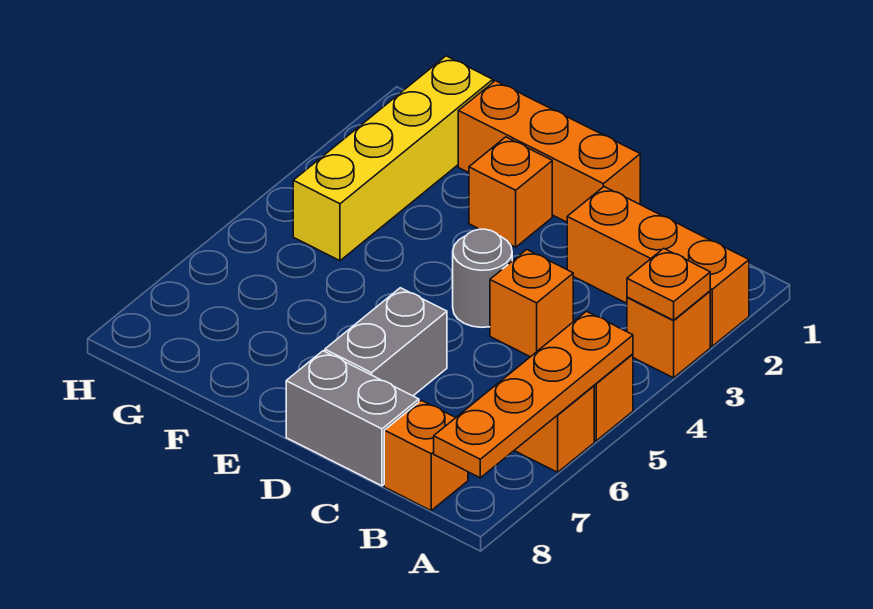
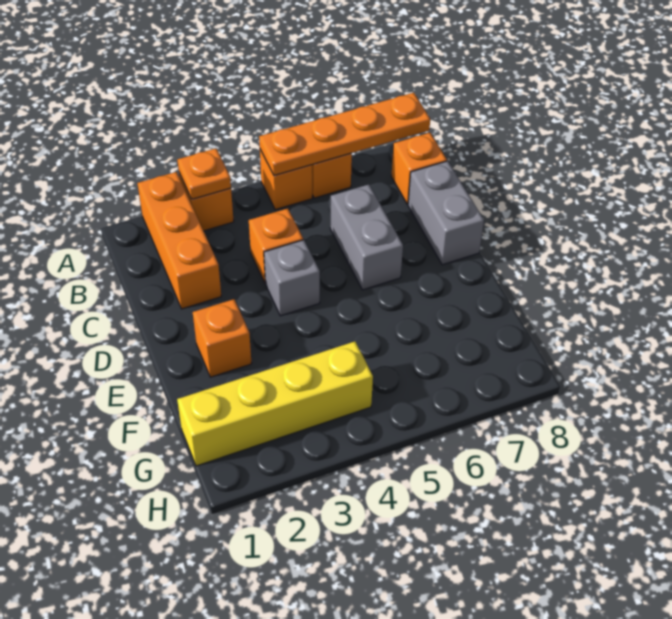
orange brick D1:F1 level 1 -> none
grey round brick D4 level 1 -> grey brick D4 level 1
grey brick D6:D7 level 1 -> grey brick C6:D6 level 1

